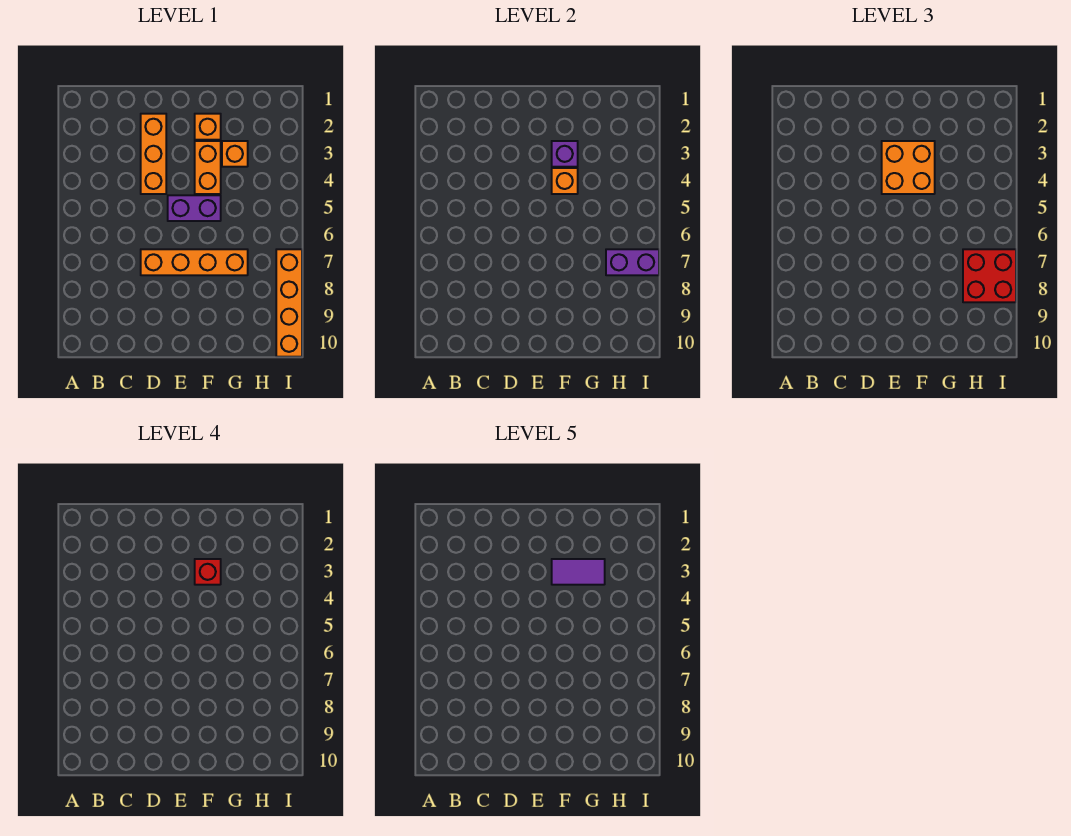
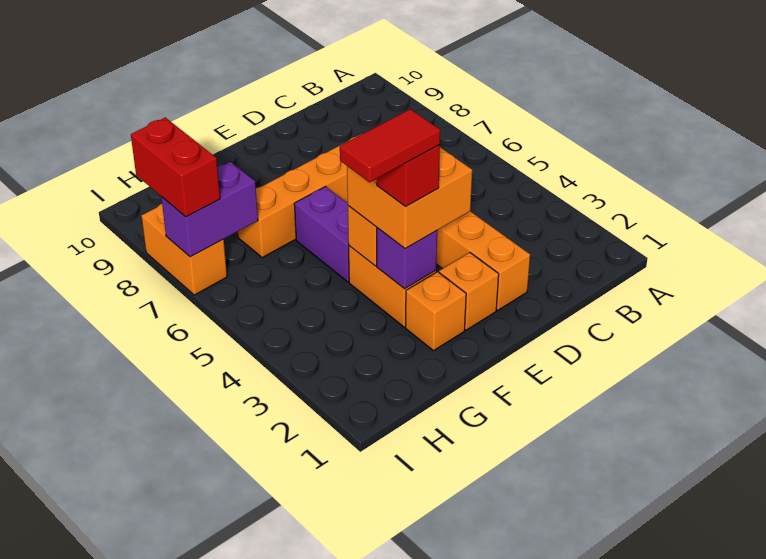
purple brick E5:F5 level 1 -> purple brick F5:F6 level 1
purple tile F3:G3 level 5 -> red tile F3:G3 level 5
orange brick G3 level 1 -> orange brick E2 level 1
red brick H7:I8 level 3 -> red brick I7:I8 level 3
orange brick I7:I10 level 1 -> orange brick I7:I8 level 1

